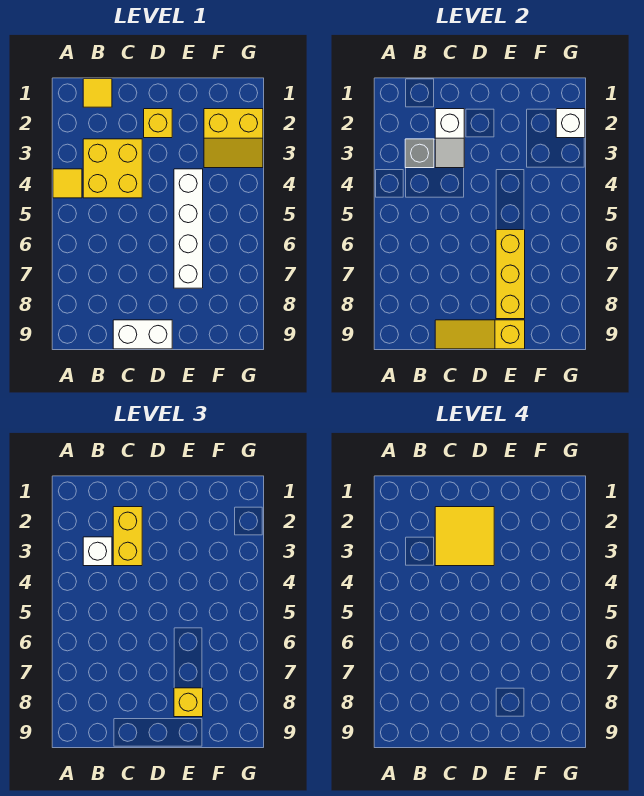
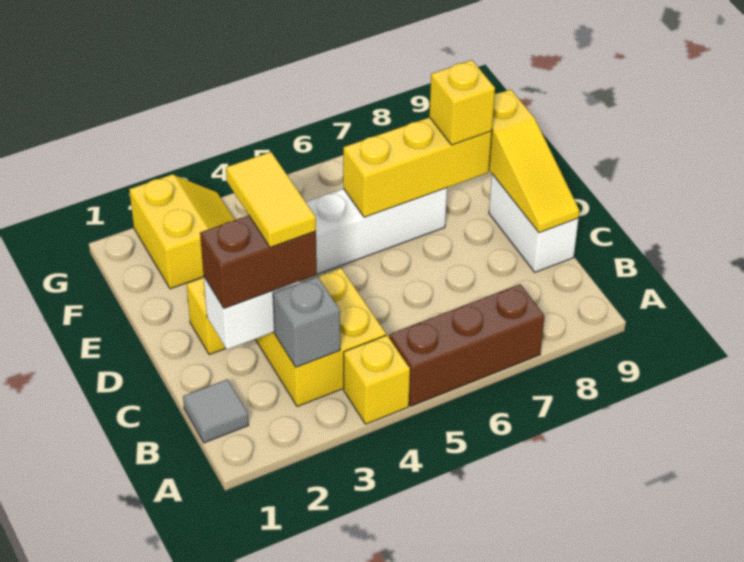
yellow tile A4 level 1 -> yellow brick A4 level 1
none -> brown brick A5:A7 level 1
yellow tile B1 level 1 -> grey tile B1 level 1
white brick B3 level 3 -> none
yellow brick C2:C3 level 3 -> brown brick C2:C3 level 3
yellow tile C2:D3 level 4 -> yellow tile C3:D3 level 4
white brick G2 level 2 -> none

